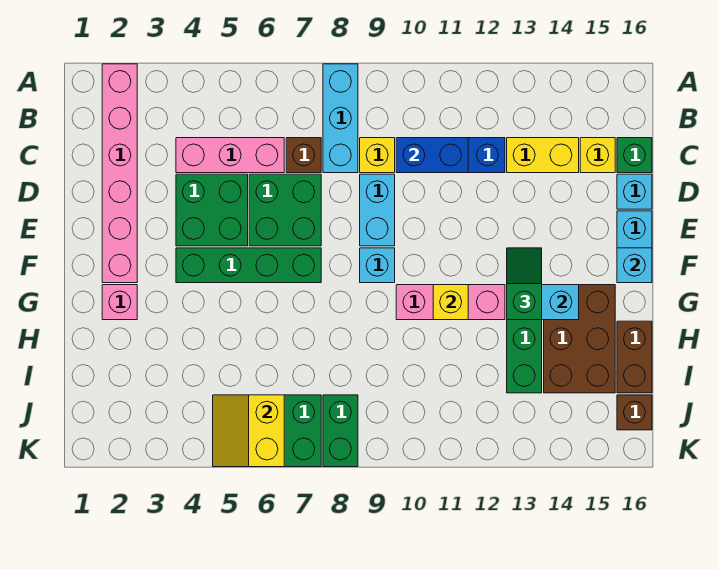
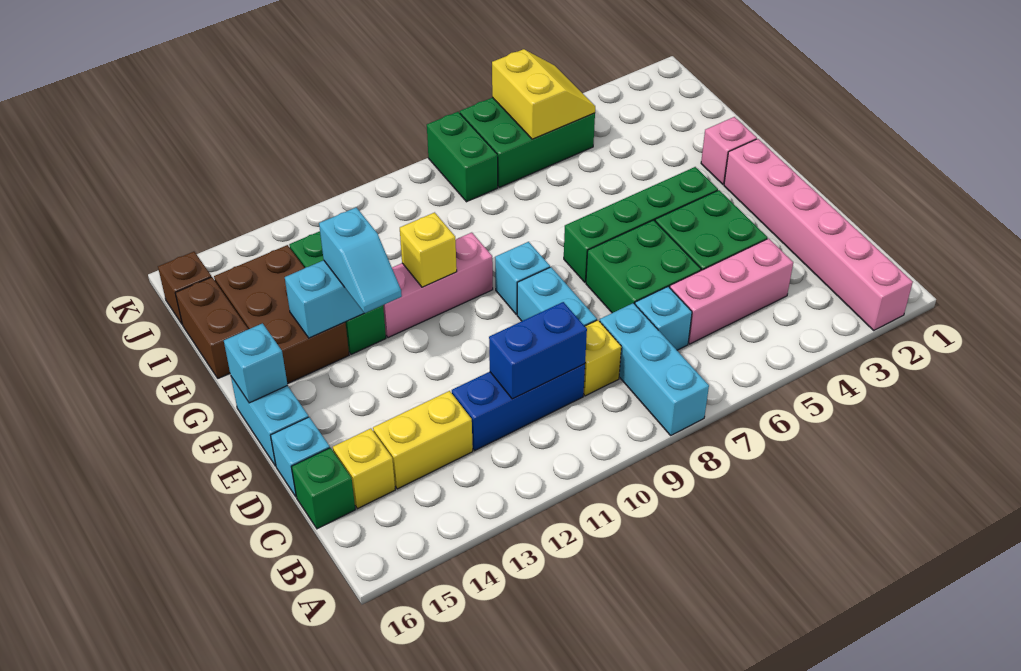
brown brick C7 level 1 -> cyan brick C7 level 1
green slope F13:G13 level 3 top G -> cyan slope F13:G13 level 3 top G

